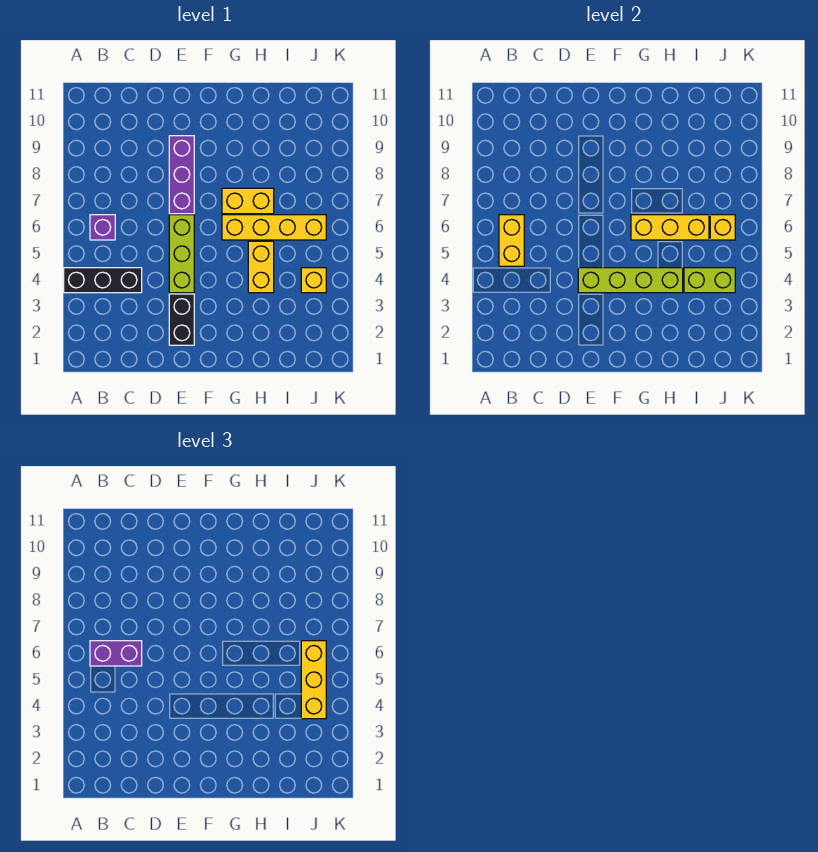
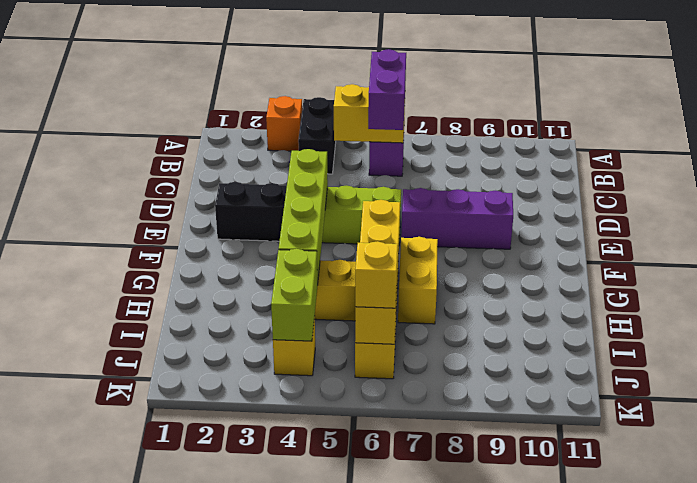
none -> orange brick A3 level 1
black brick A4:C4 level 1 -> black brick A4:B4 level 1
yellow brick J4:J6 level 3 -> yellow brick J6 level 3

